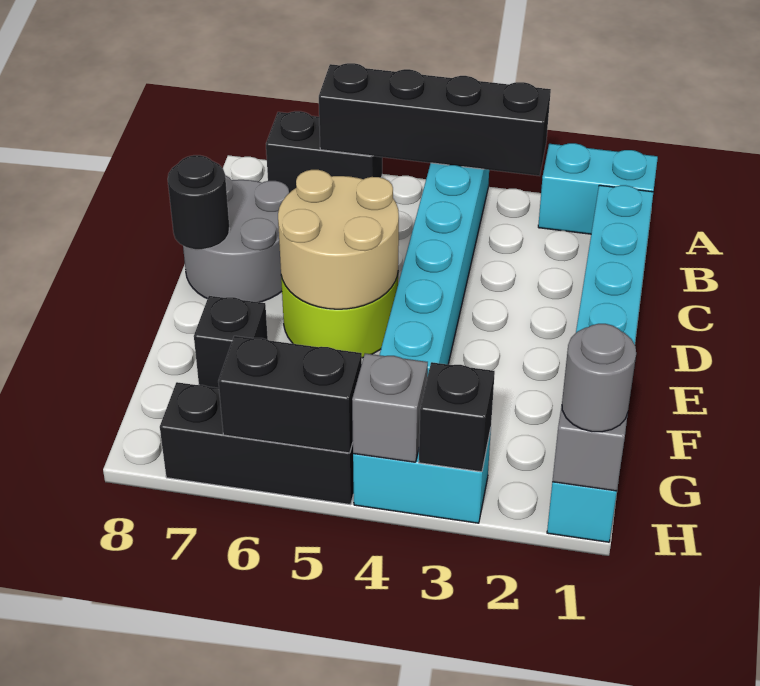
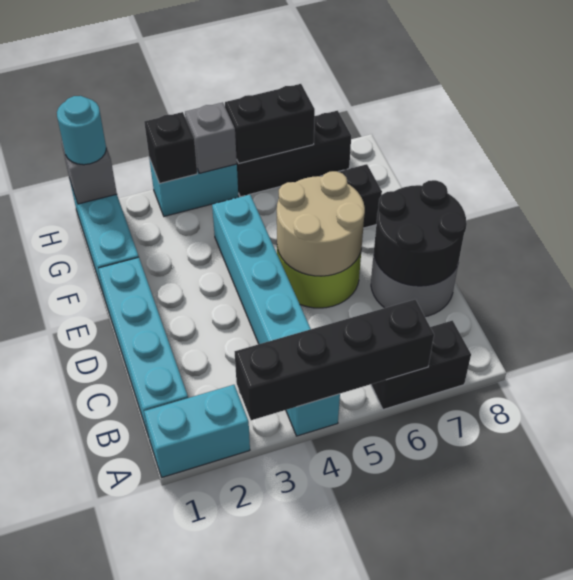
black round brick D8 level 2 -> black round brick C7:D8 level 2
grey round brick H1 level 3 -> cyan round brick H1 level 3

